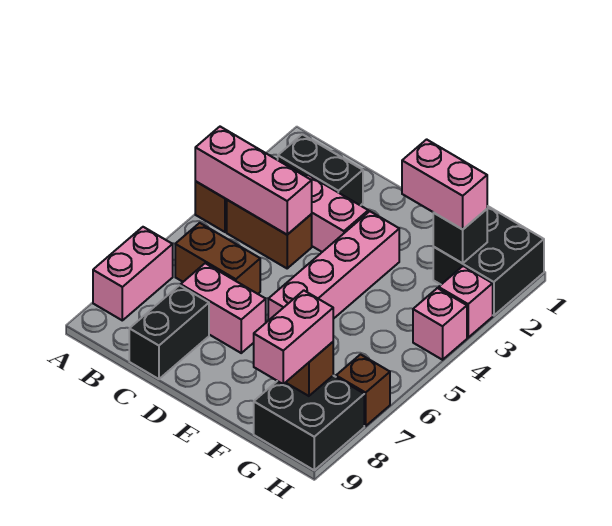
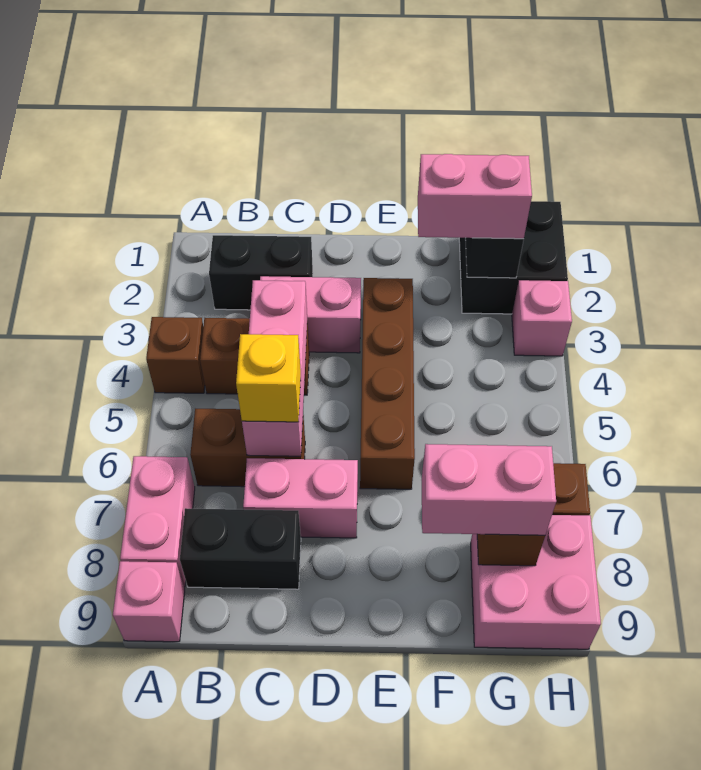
pink brick A4:C4 level 2 -> pink brick C4:C6 level 2
none -> yellow brick C6 level 3
black brick C8:C9 level 1 -> black brick B8:C8 level 1
pink brick E3:E6 level 1 -> brown brick E3:E6 level 1
black brick G8:H9 level 1 -> pink brick G8:H9 level 1
pink brick G8:G9 level 3 -> pink brick F8:G8 level 3
pink brick H4 level 1 -> pink brick A9 level 1

